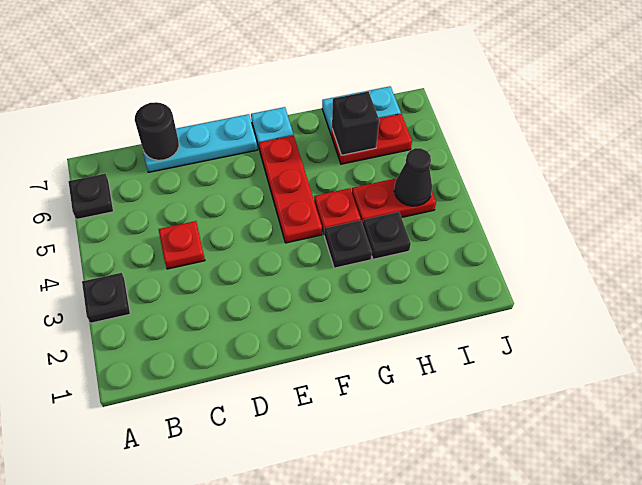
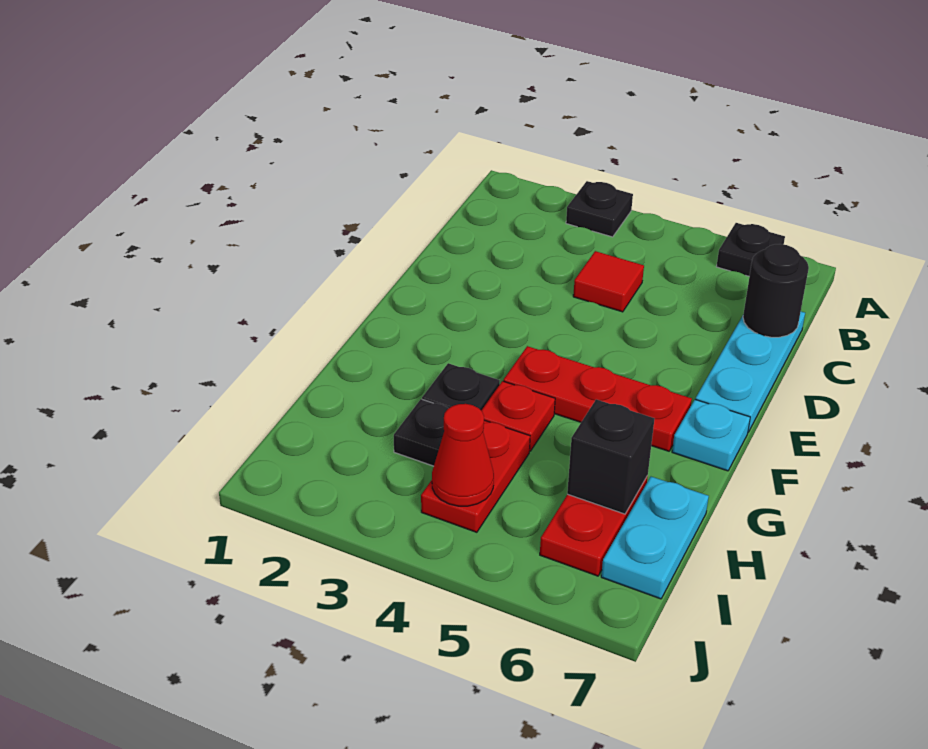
red plate C4 level 1 -> red tile C4 level 1
black cone I4 level 2 -> red cone I4 level 2

